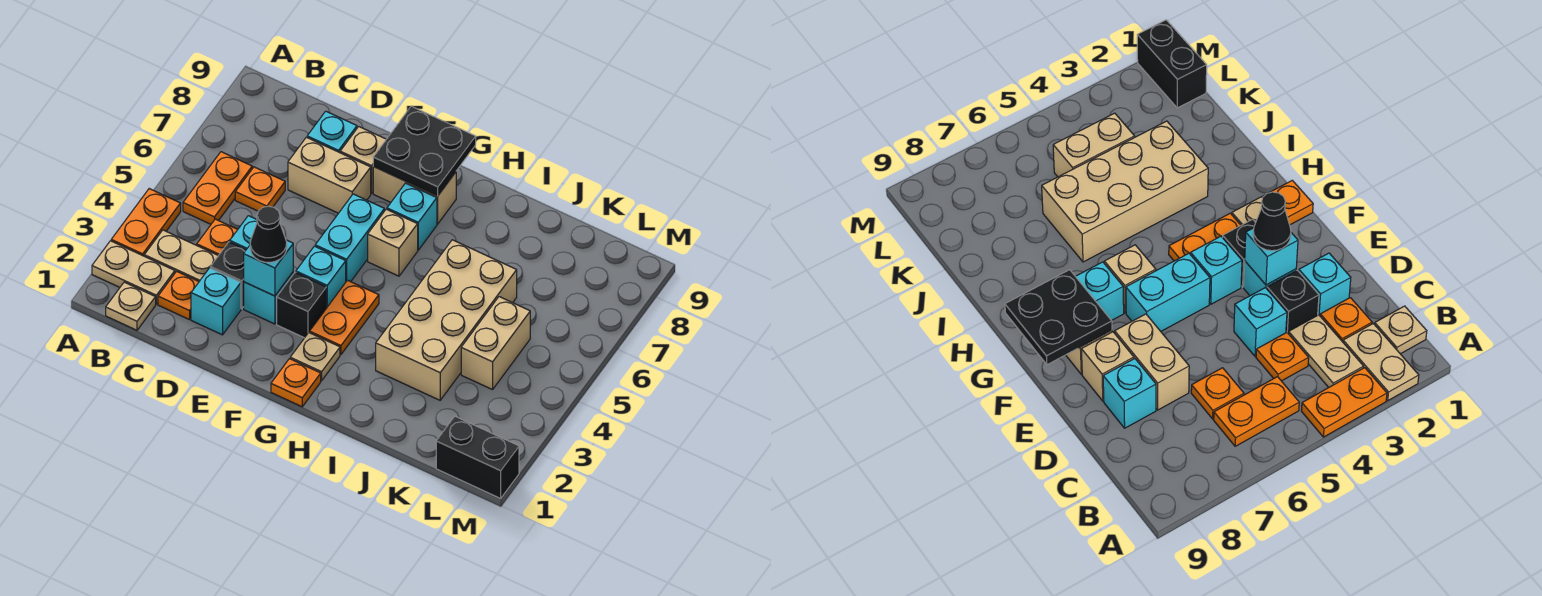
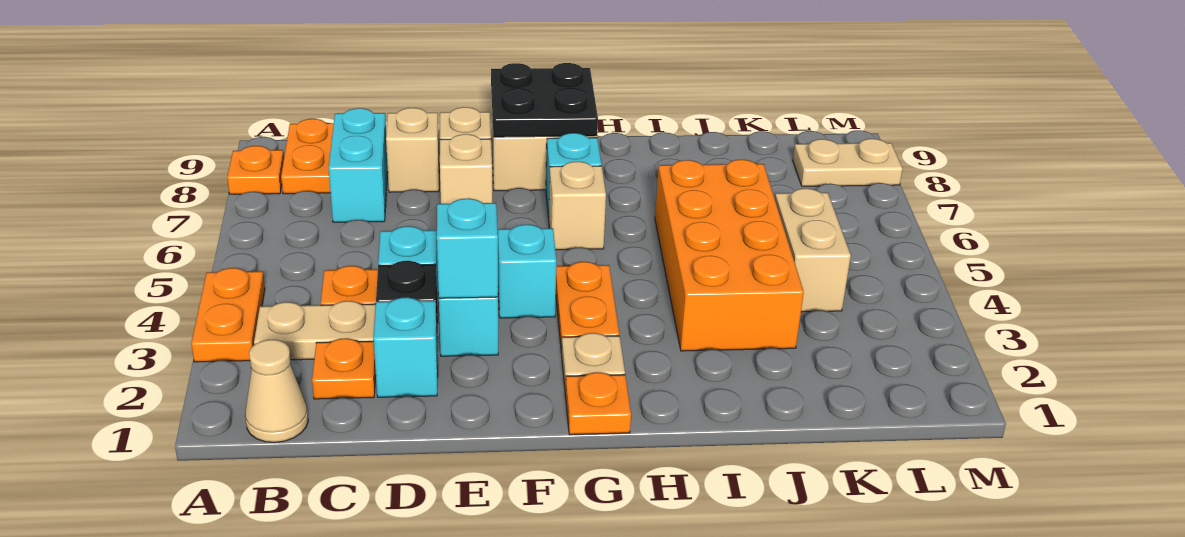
tan plate A2:B2 level 1 -> tan plate L8:M8 level 1
tan plate B1 level 1 -> tan cone B1 level 1
orange plate B5:B6 level 1 -> orange plate B8:B9 level 1
orange plate C6 level 1 -> orange plate A8 level 1
tan brick D7:E7 level 1 -> tan brick E7 level 1
cyan brick D8 level 1 -> tan brick D8 level 1
black cone E3 level 3 -> none
black brick F3 level 1 -> none
cyan brick F5:F6 level 1 -> cyan brick C7:C8 level 1
tan brick I3:J6 level 1 -> orange brick I3:J6 level 1
black brick L1:M1 level 1 -> none

